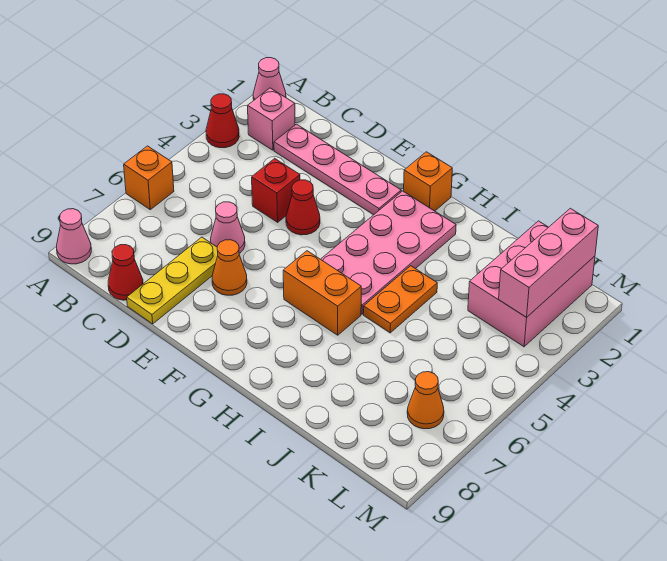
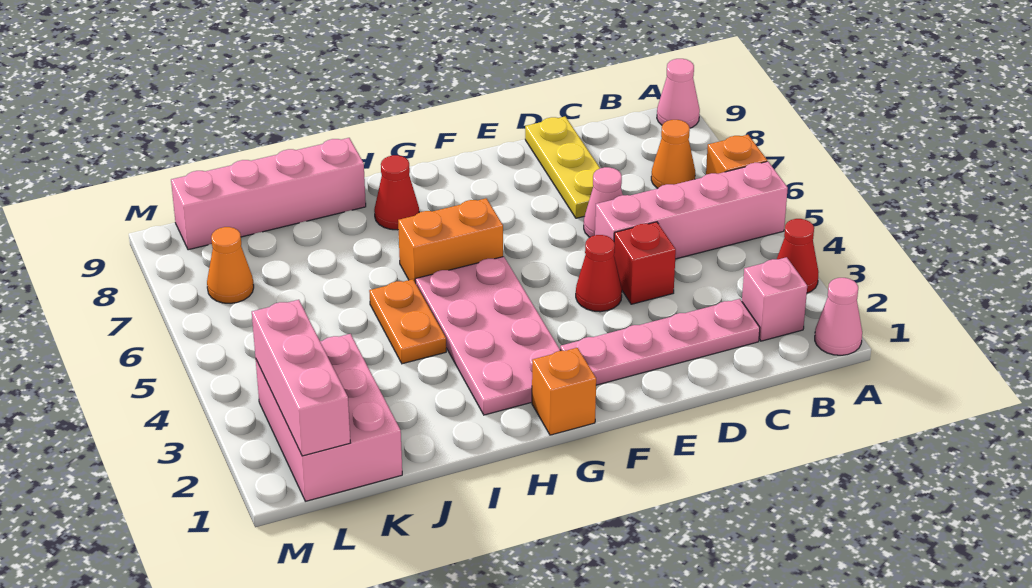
none -> pink brick A5:D5 level 1
red cone C9 level 1 -> red cone H8 level 1
orange cone E7 level 1 -> orange cone B7 level 1
none -> pink brick I9:L9 level 1

